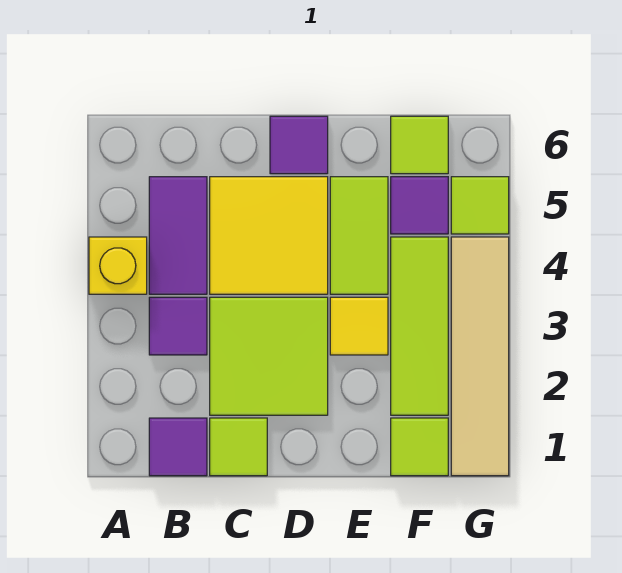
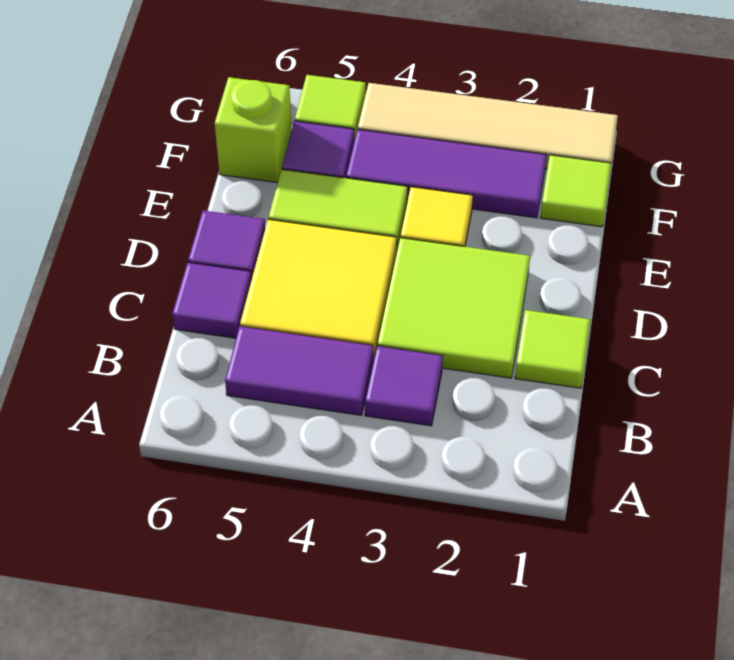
yellow brick A4 level 1 -> none
purple tile B1 level 1 -> purple tile C6 level 1
lime tile F2:F4 level 1 -> purple tile F2:F4 level 1
lime tile F6 level 1 -> lime brick F6 level 1

